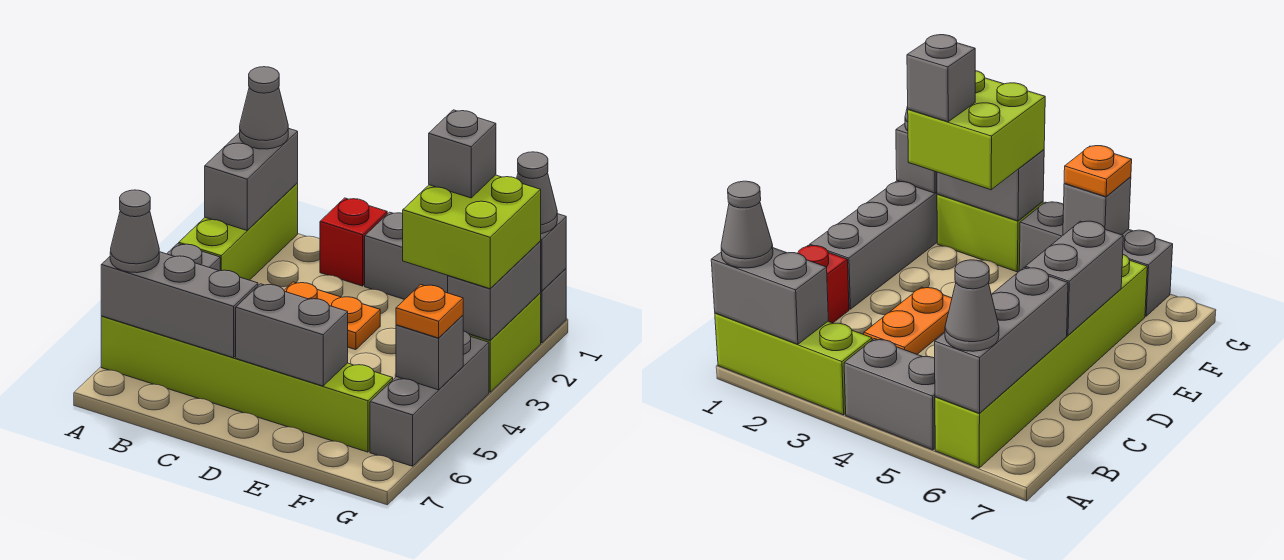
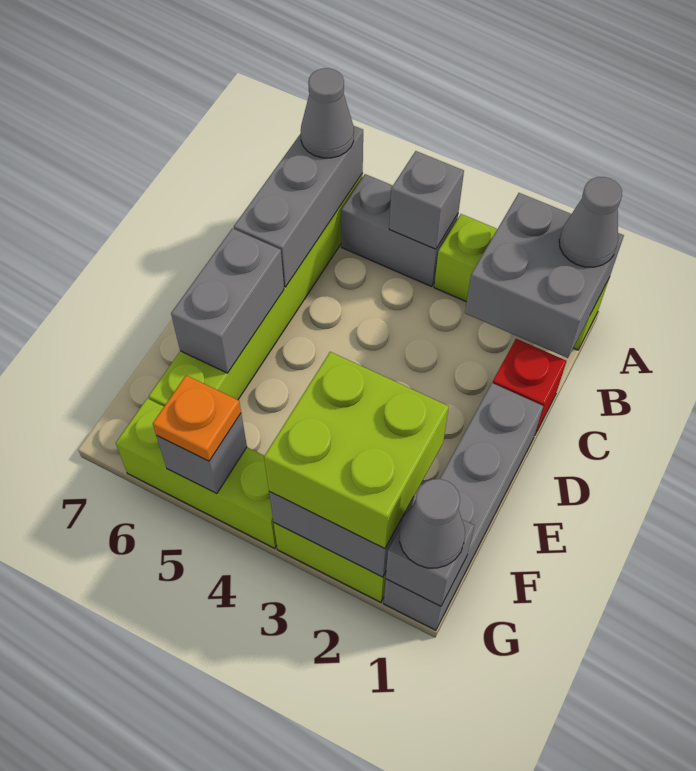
grey brick A1:A2 level 2 -> grey brick A1:B2 level 2
orange plate C3:D3 level 1 -> none
grey brick F2 level 4 -> grey brick A4 level 2
grey brick G4:G6 level 1 -> lime brick G4:G6 level 1

